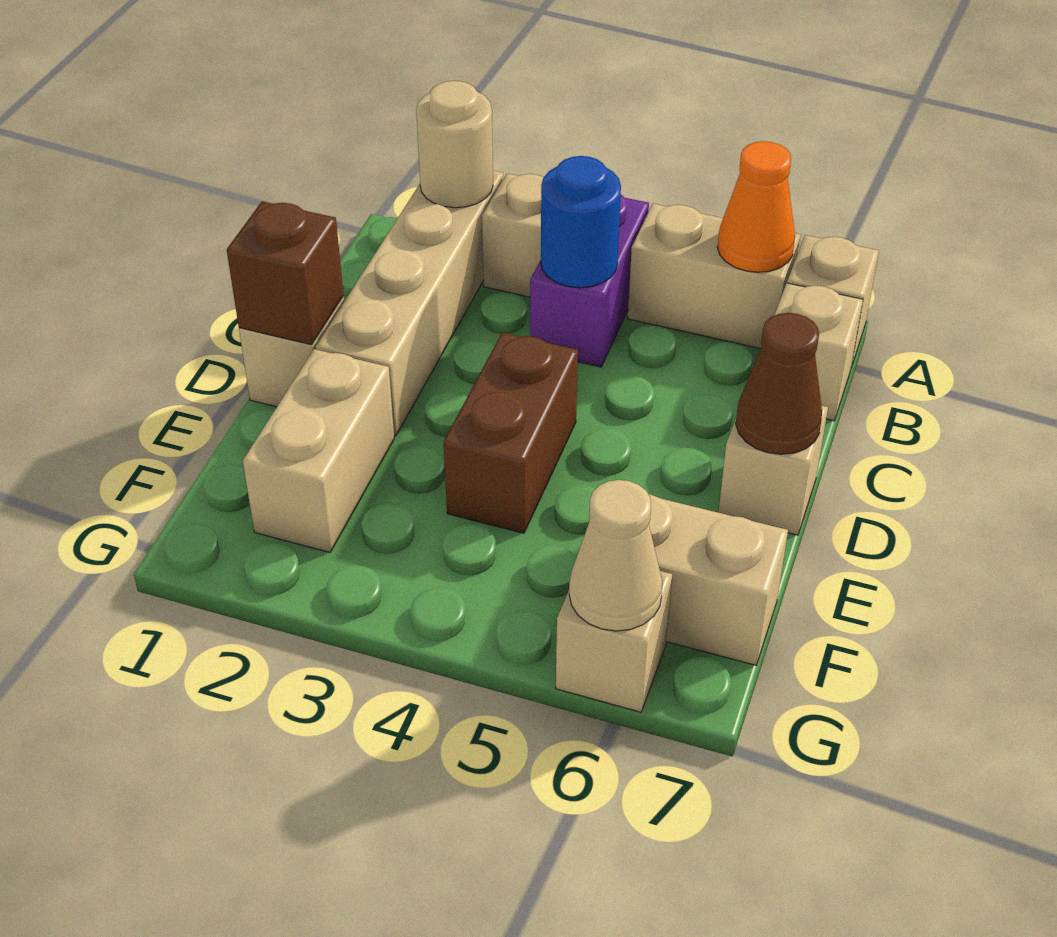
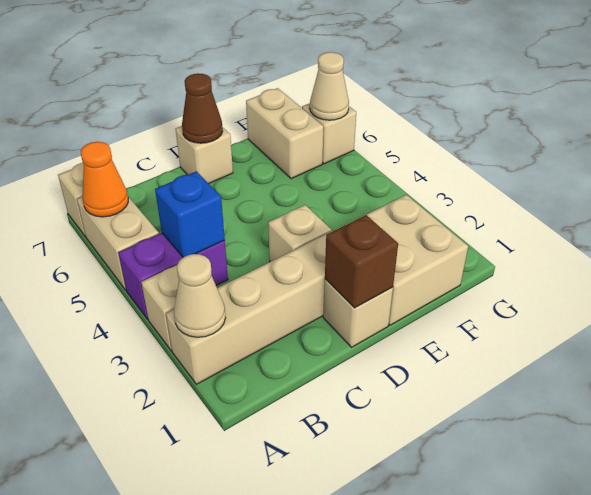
tan round brick A2 level 2 -> tan cone A2 level 2
blue round brick B4 level 2 -> blue brick B4 level 2
tan brick B7 level 1 -> tan brick D3 level 1
brown brick D4:E4 level 1 -> none
tan brick E2:F2 level 1 -> tan brick E1:F2 level 1

